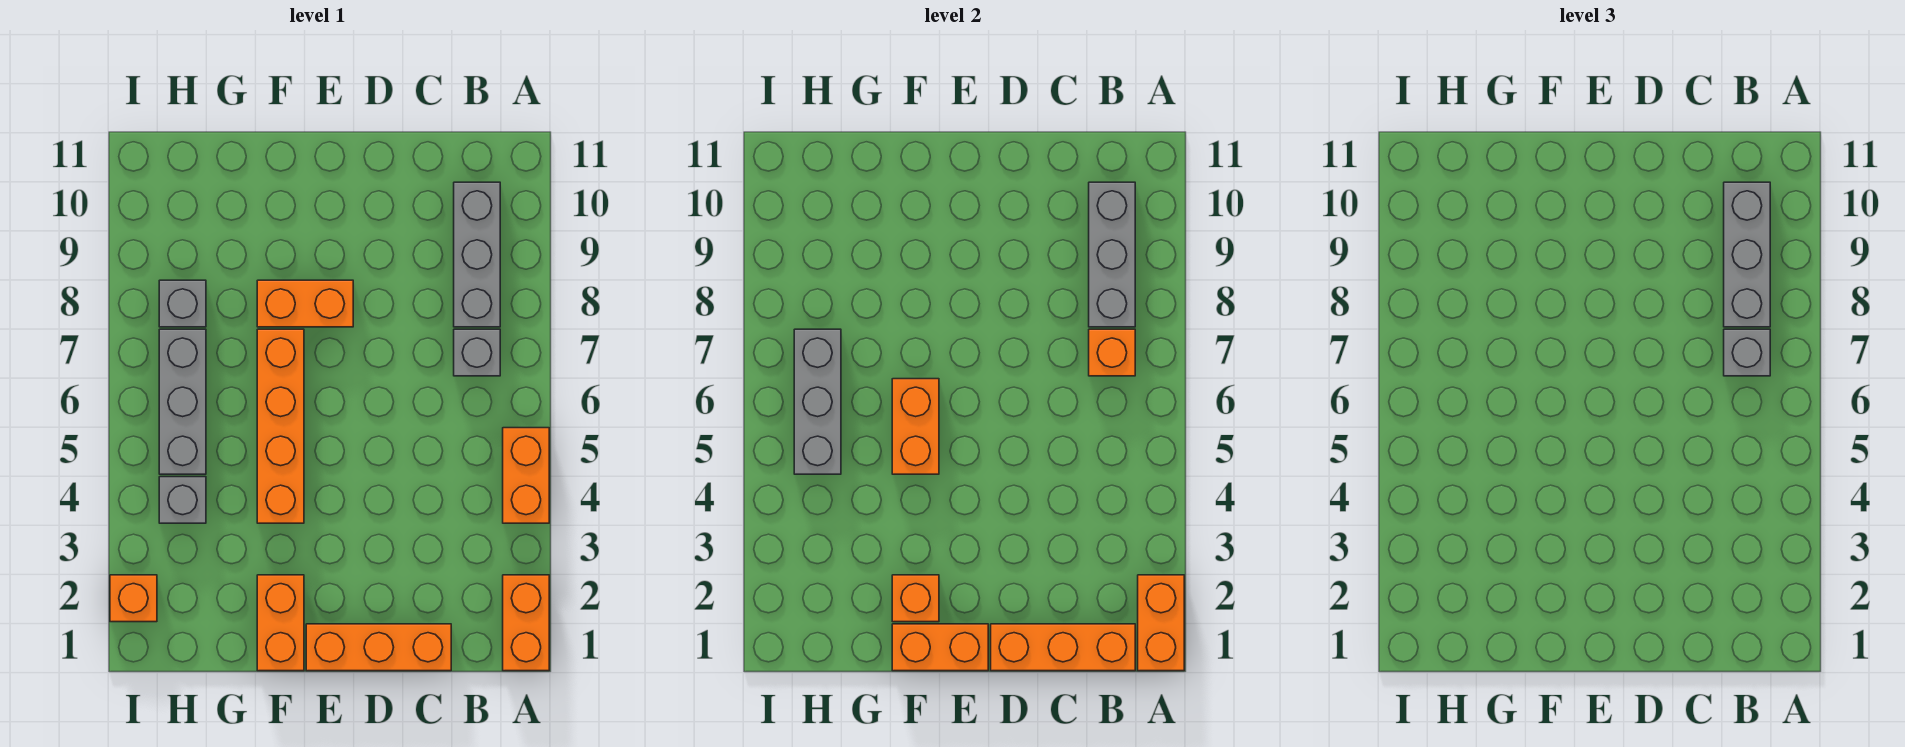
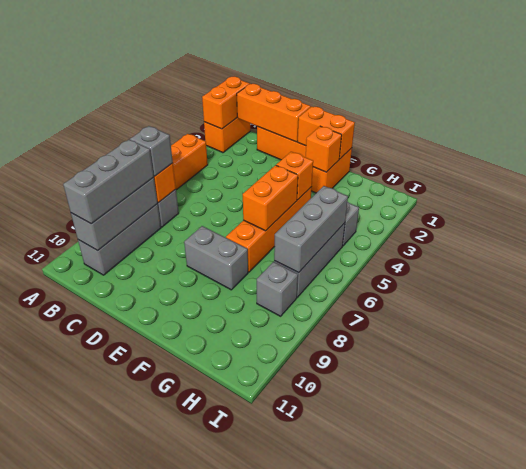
orange brick E8:F8 level 1 -> grey brick E8:F8 level 1
orange brick I2 level 1 -> orange brick F4 level 2

